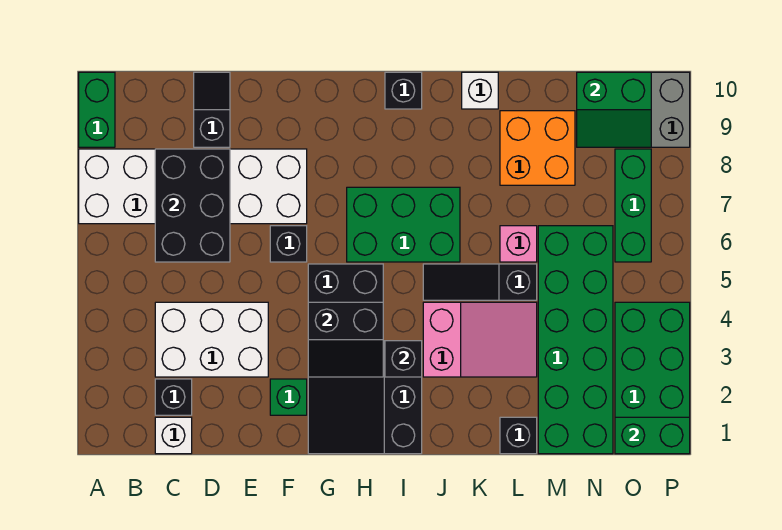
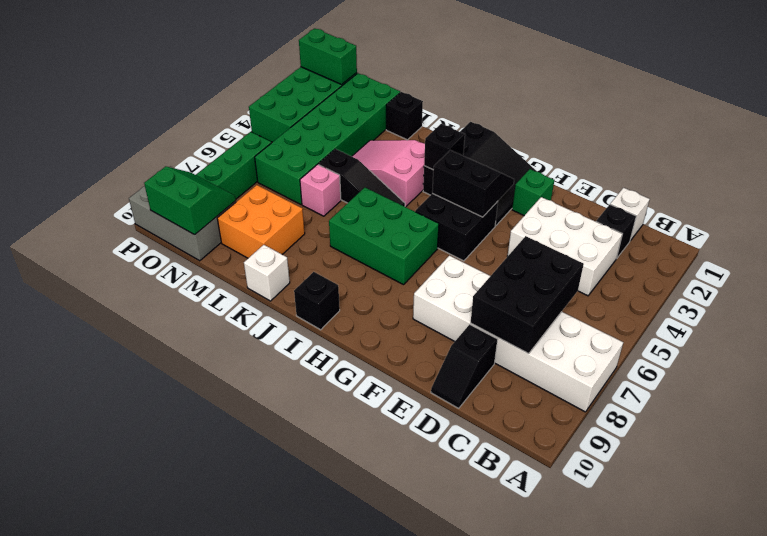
green brick A9:A10 level 1 -> none
black brick F6 level 1 -> none

